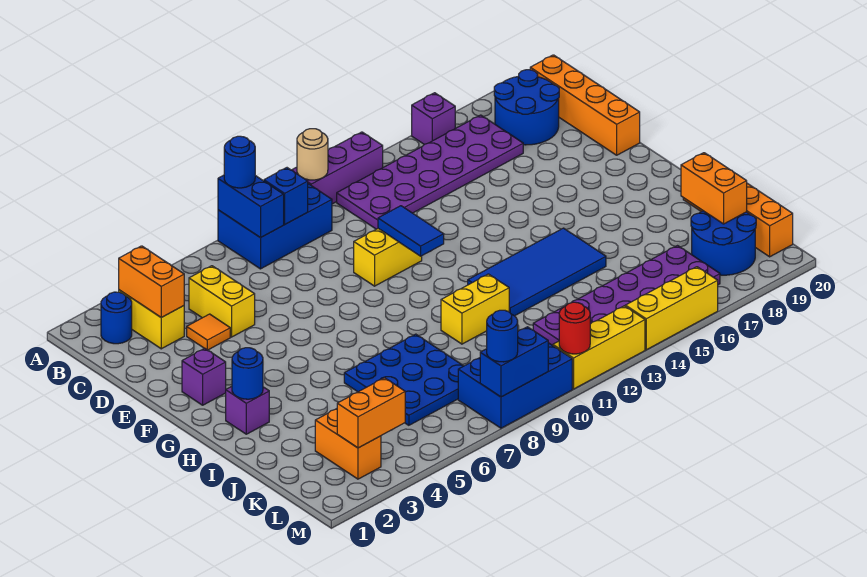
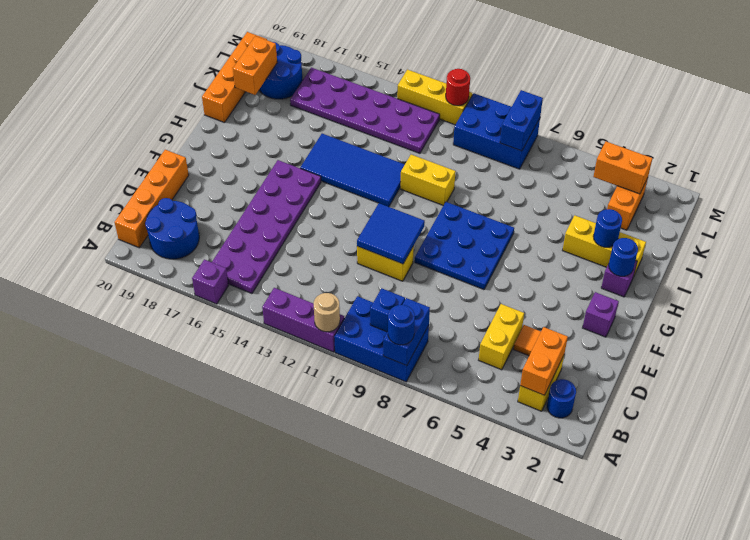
purple plate B12:C17 level 1 -> purple plate B15:G16 level 1
blue tile E11:F11 level 2 -> blue tile E10:F11 level 2
blue plate I6:K8 level 1 -> blue plate F7:H9 level 1
blue brick M8:M9 level 2 -> blue brick L8:M8 level 2
blue round brick M8 level 3 -> blue round brick I3 level 2
yellow brick M14:M16 level 1 -> yellow brick I2:I4 level 1

